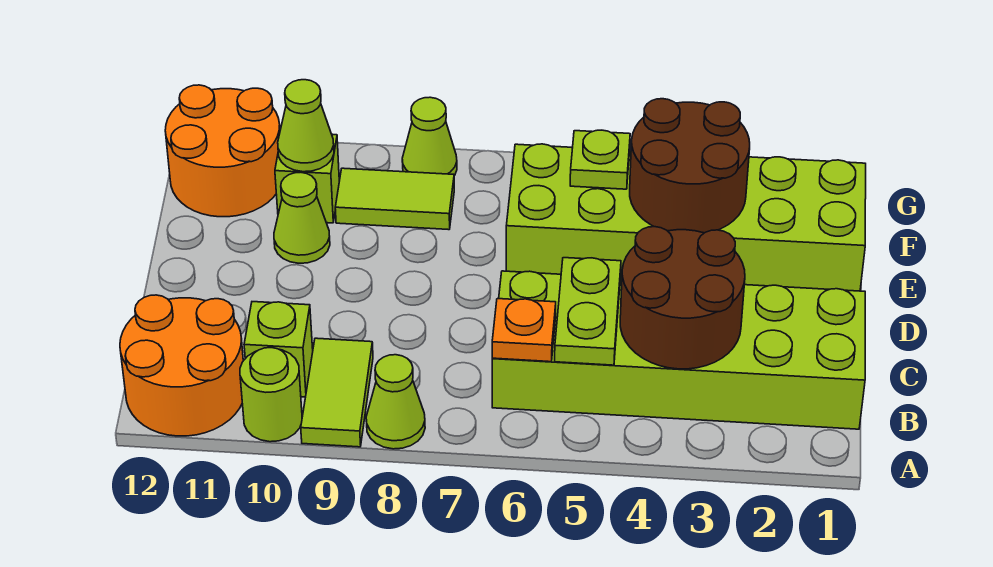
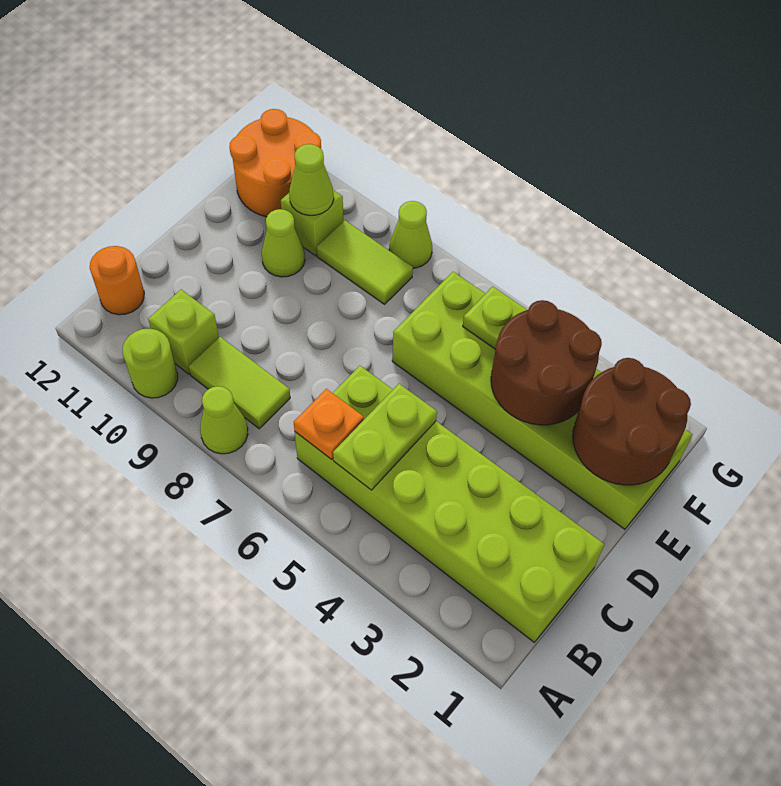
lime tile A9:B9 level 1 -> lime tile B8:B9 level 1
orange round brick A11:B12 level 1 -> orange round brick B12 level 1
brown round brick B3:C4 level 2 -> brown round brick E1:F2 level 2

